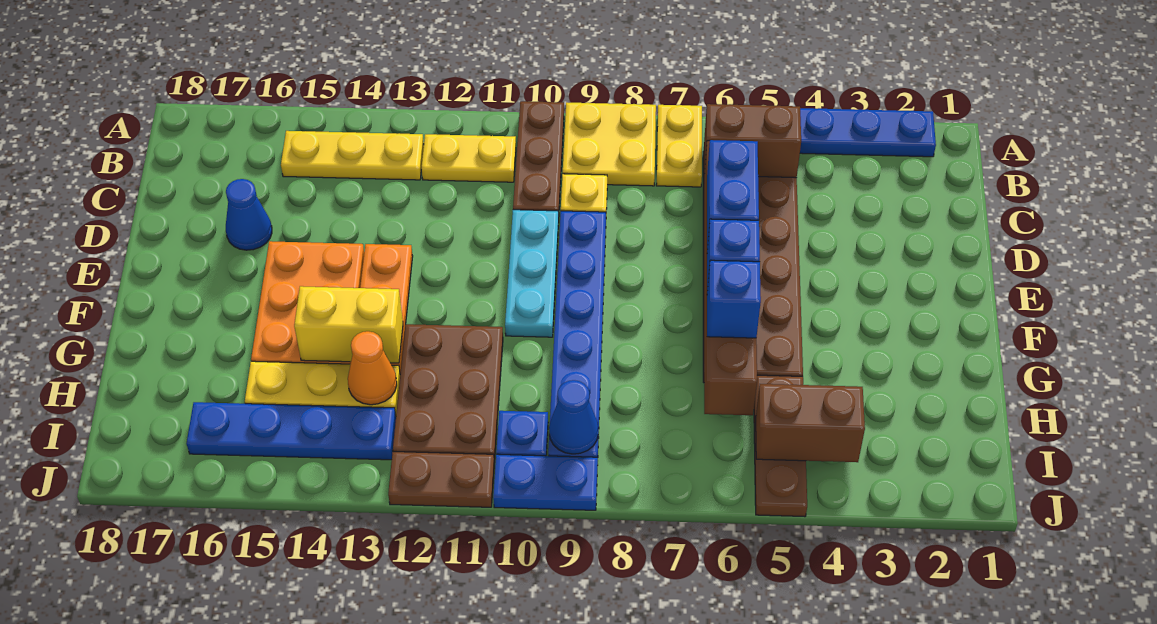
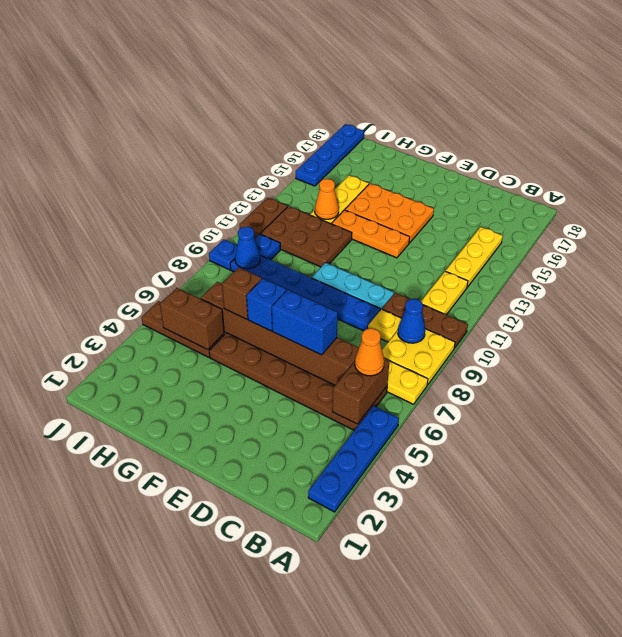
none -> orange cone B6 level 3
blue cone D16 level 1 -> blue cone B9 level 2
blue brick G6 level 3 -> brown brick G6 level 3
yellow brick G13:G14 level 2 -> none
brown brick I4:I5 level 2 -> brown brick H5:I5 level 2
blue plate I13:I16 level 1 -> blue plate J15:J18 level 1
blue plate J9:J10 level 1 -> blue plate J9 level 1

